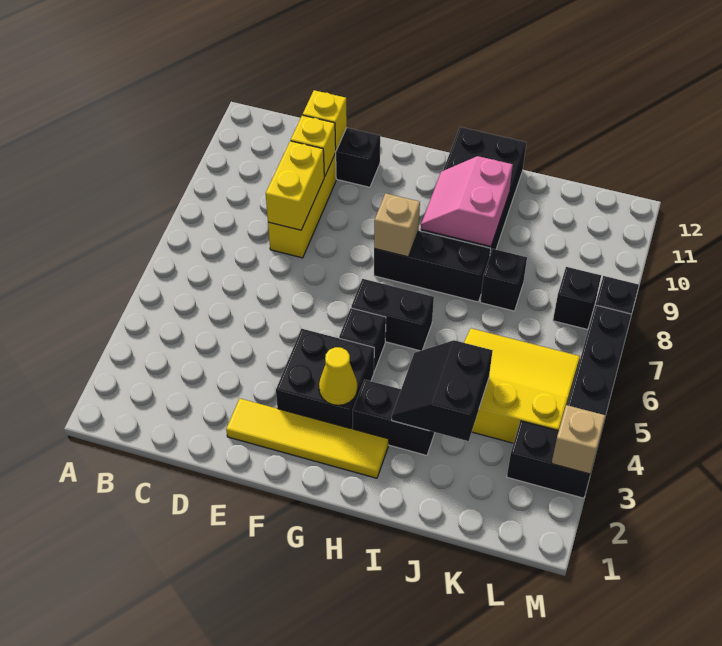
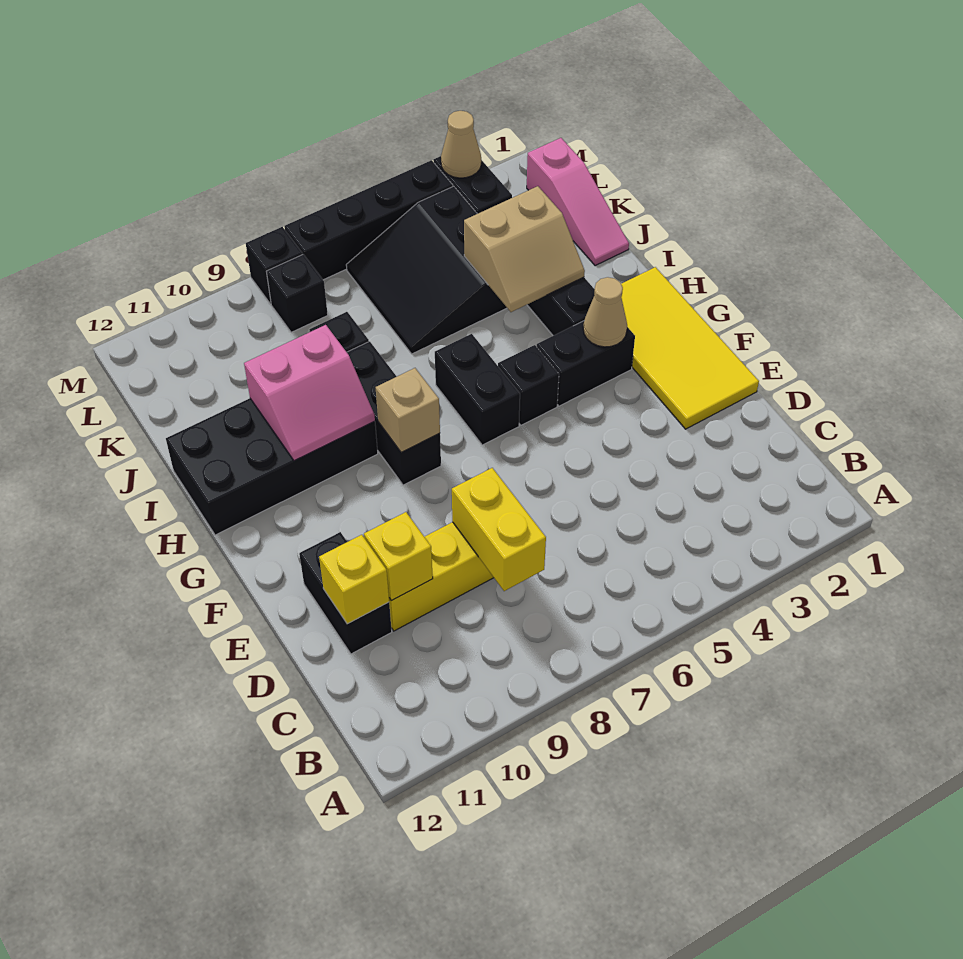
yellow brick D8:D9 level 2 -> yellow brick C8:D8 level 2
yellow tile E2:H2 level 1 -> yellow tile E1:H2 level 1
black brick F3:G4 level 1 -> black brick G3:G4 level 1
yellow cone G3 level 2 -> tan cone G3 level 2
black slope I3:J4 level 2 top J -> tan slope I3:J4 level 2 top J
none -> pink slope J1:L1 level 1 top L
yellow slope J4:L6 level 1 top 4 -> black slope J4:L6 level 1 top 4
tan brick M3 level 2 -> tan cone M3 level 2

